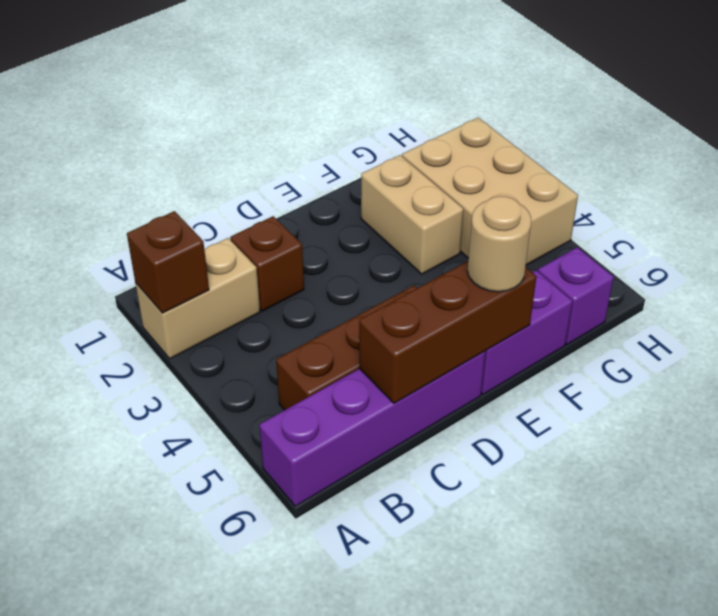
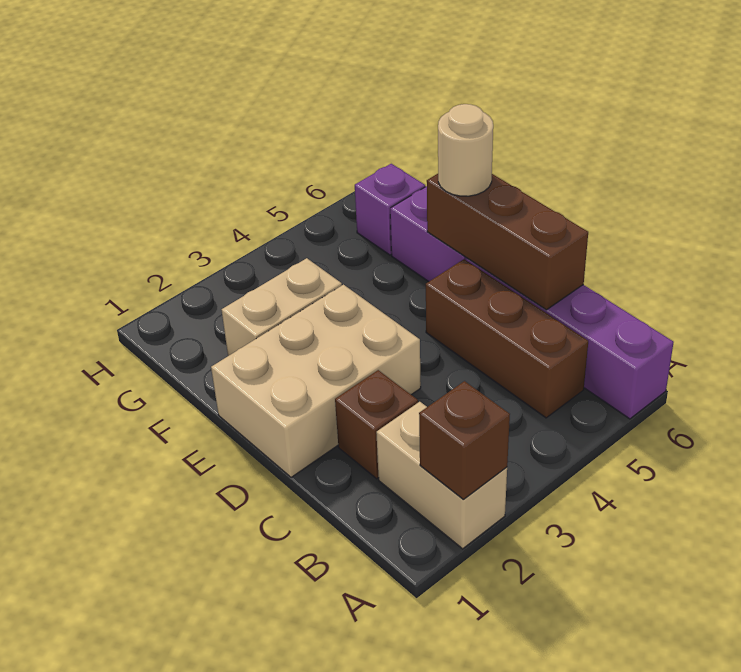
tan brick G2:H4 level 1 -> tan brick D1:E3 level 1

